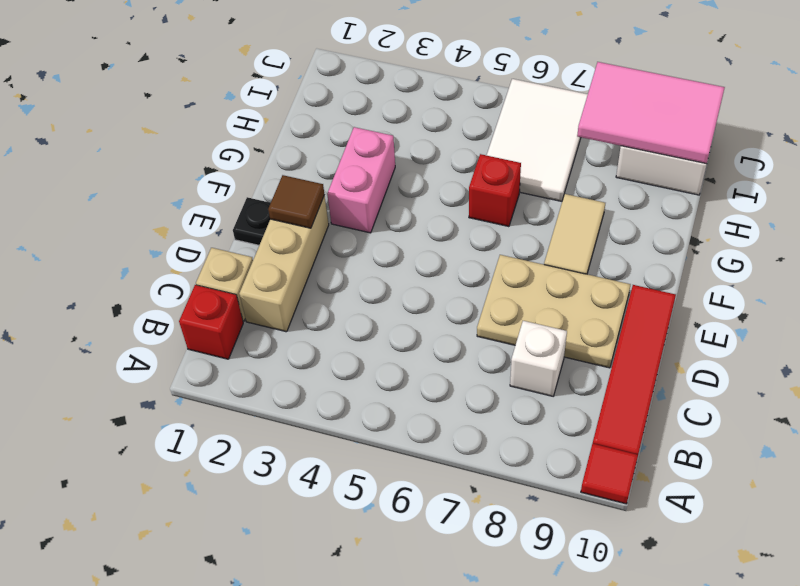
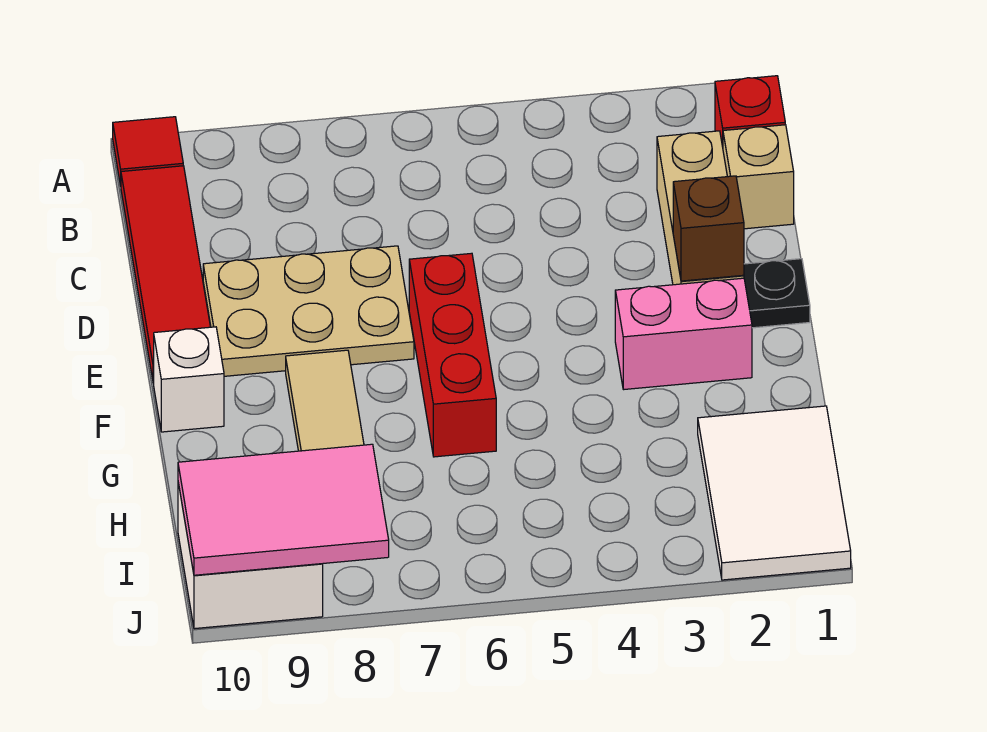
white brick C8 level 1 -> white brick F10 level 1
brown tile E2 level 2 -> brown brick E2 level 2
pink brick F3:G3 level 1 -> pink brick F2:F3 level 1
red brick G6 level 1 -> red brick E6:G6 level 1
white tile H6:J7 level 1 -> white tile H1:J2 level 1

